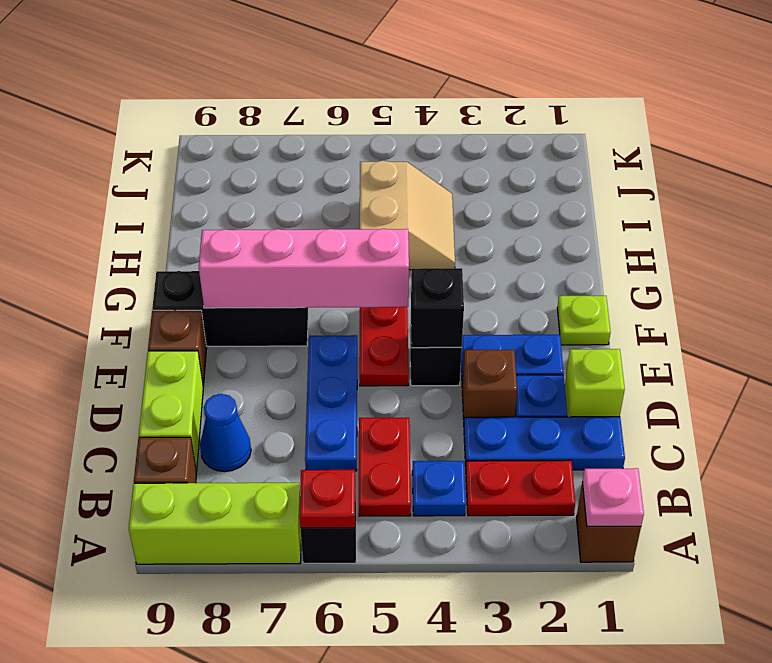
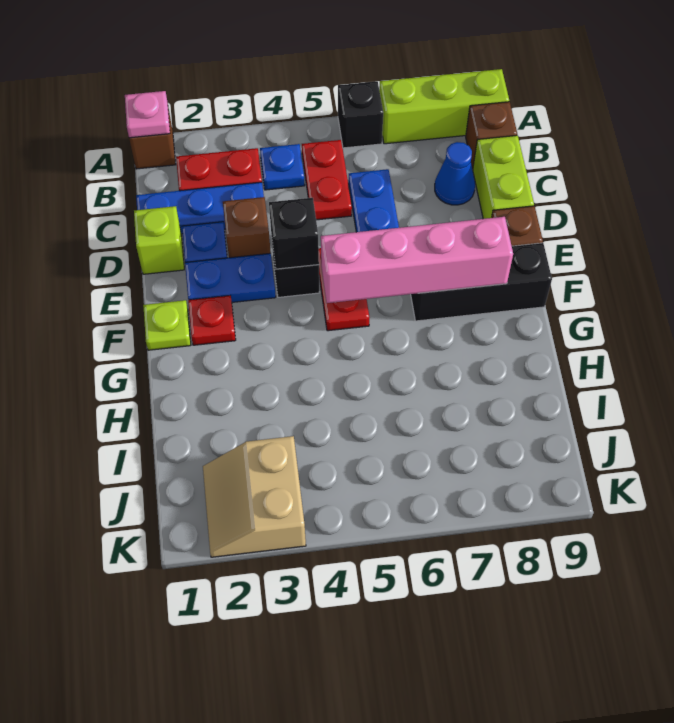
red plate A6 level 2 -> red plate F2 level 1
tan slope H4:I5 level 1 top 5 -> tan slope J2:K3 level 1 top 3

